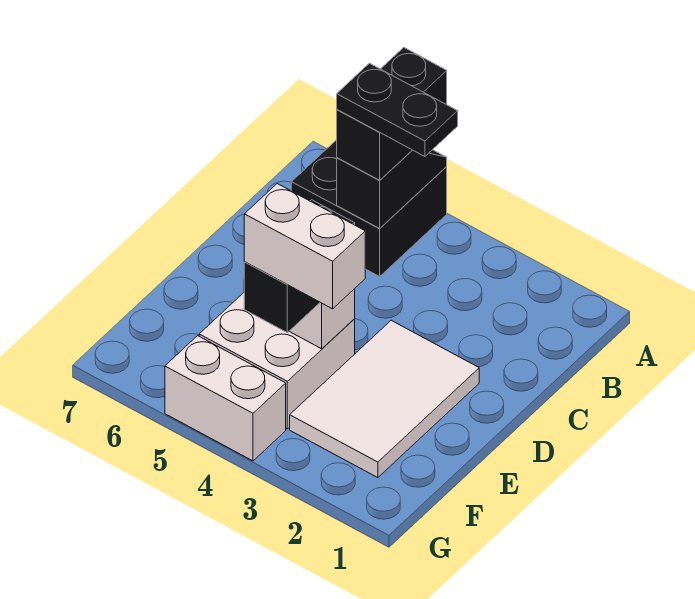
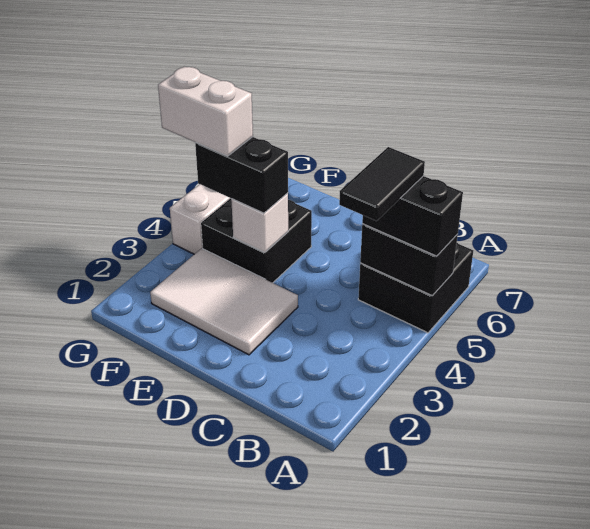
black slope A5:B5 level 2 top B -> black brick A5:B5 level 2
black plate B4:B5 level 4 -> black tile B4:B5 level 4
white brick E4:F5 level 1 -> black brick E4:F5 level 1
white brick F3:F4 level 4 -> white brick F4:G4 level 4

